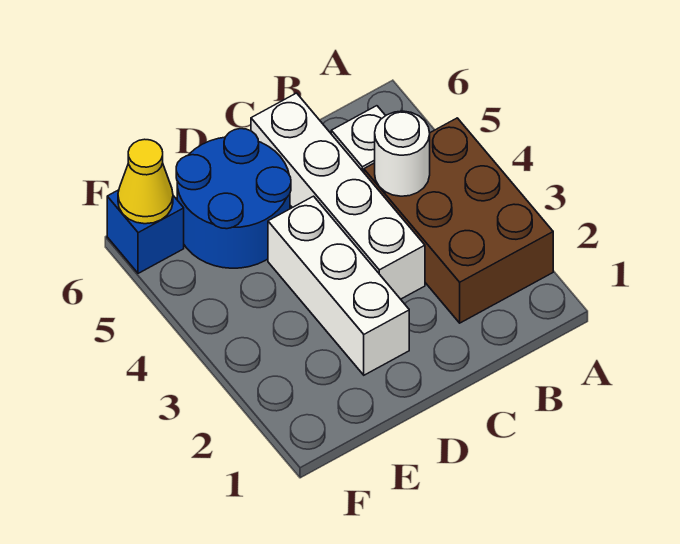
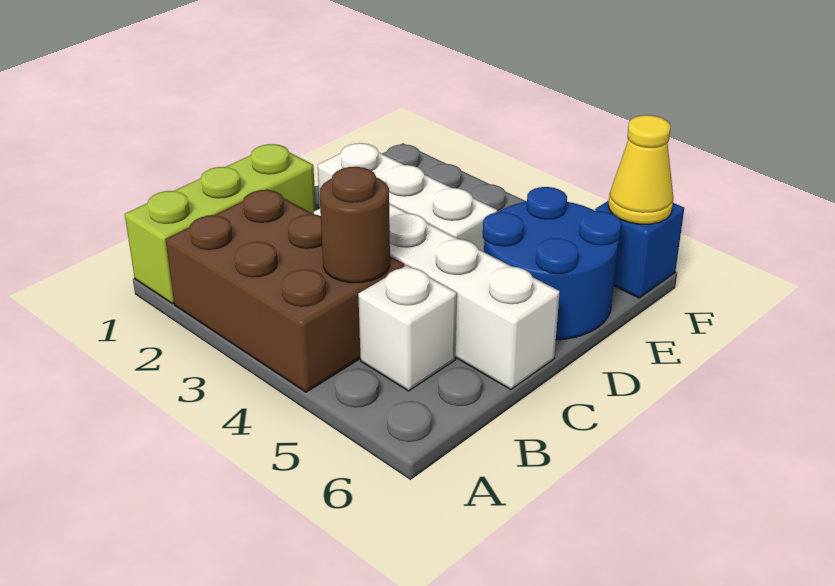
none -> lime brick A1:C1 level 1
white round brick B4 level 2 -> brown round brick B4 level 2

